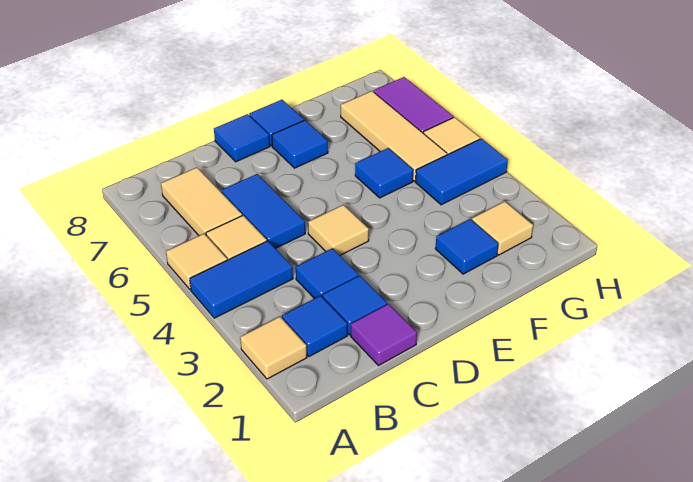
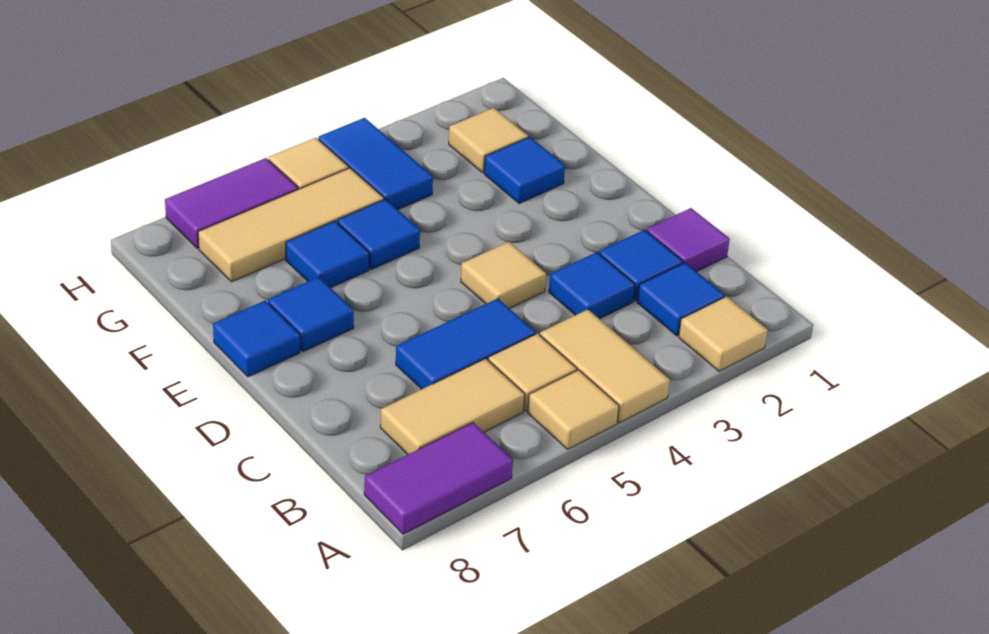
blue tile A4:B4 level 1 -> tan tile A4:B4 level 1
none -> purple tile A7:A8 level 1
blue tile D8 level 1 -> blue tile F6 level 1

